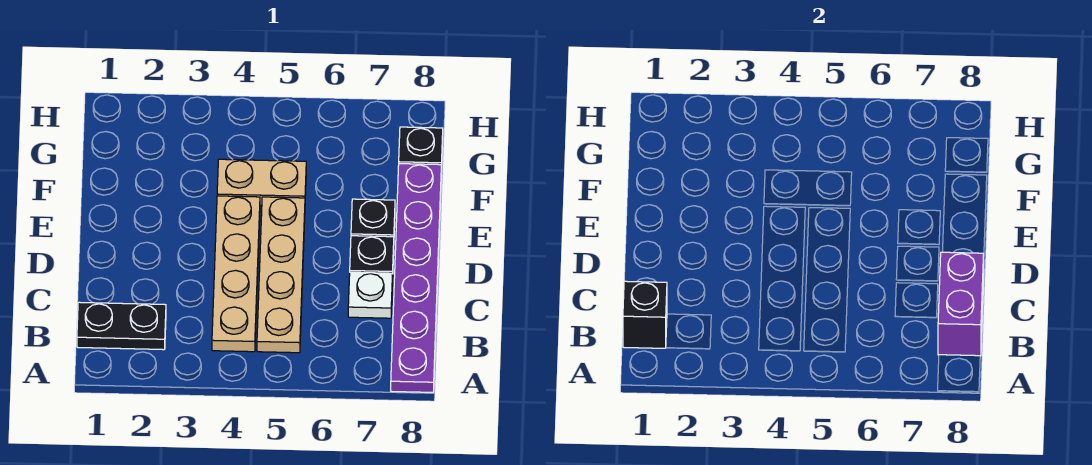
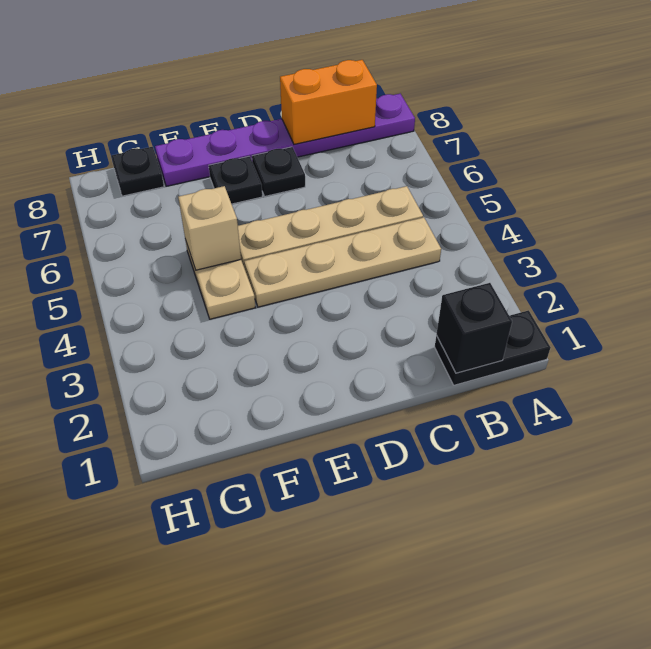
black plate B1:B2 level 1 -> black plate A1:B1 level 1
purple brick B8:C8 level 2 -> orange brick B8:C8 level 2
white plate C7 level 1 -> none
none -> tan brick F5 level 2

